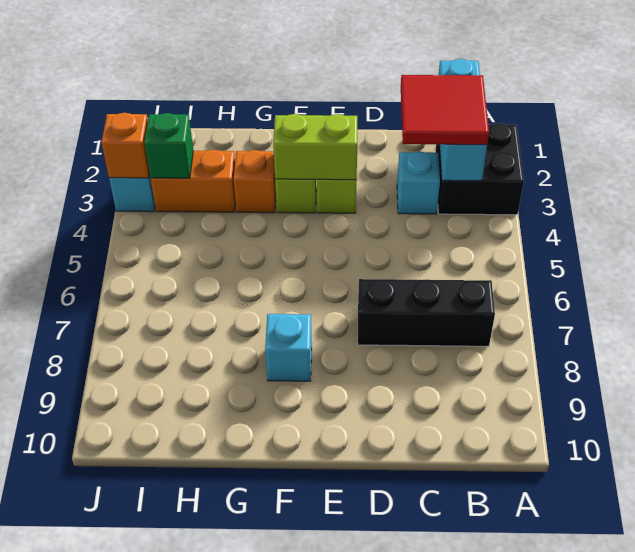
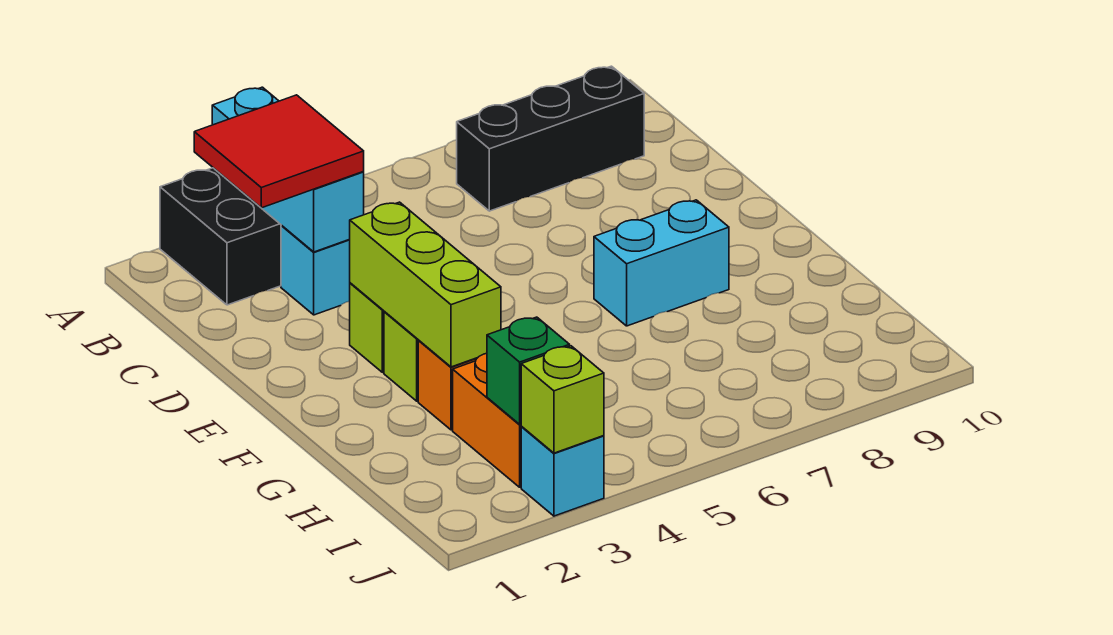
cyan brick B1:B3 level 2 -> cyan brick A3:C3 level 2
black brick B7:D7 level 1 -> black brick B7:B9 level 1
lime brick E3:F3 level 2 -> lime brick E3:G3 level 2
cyan brick F8 level 1 -> cyan brick F7:F8 level 1
orange brick J3 level 2 -> lime brick J3 level 2

